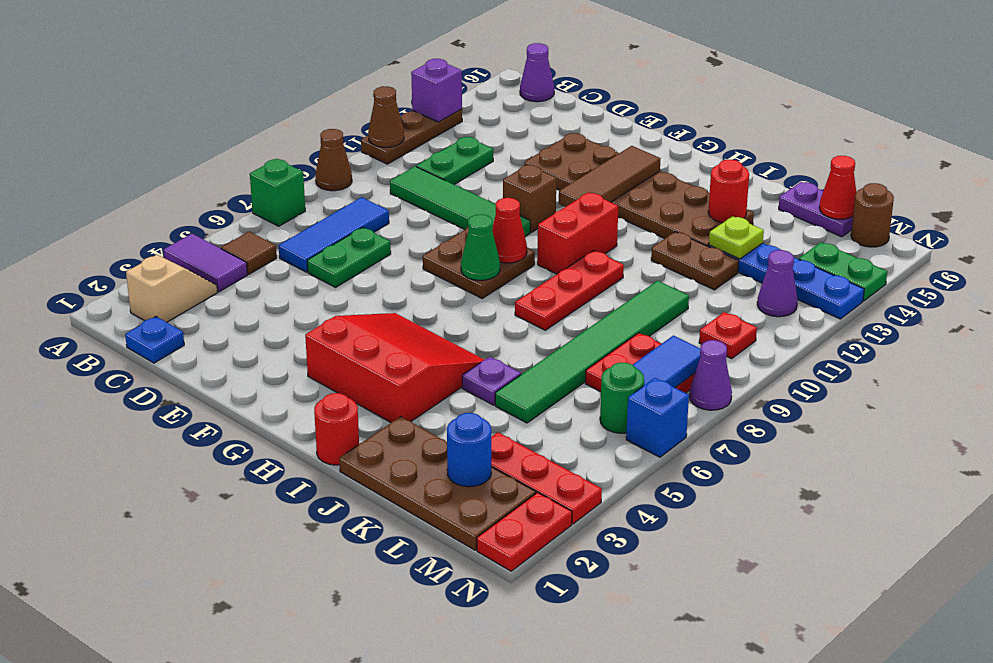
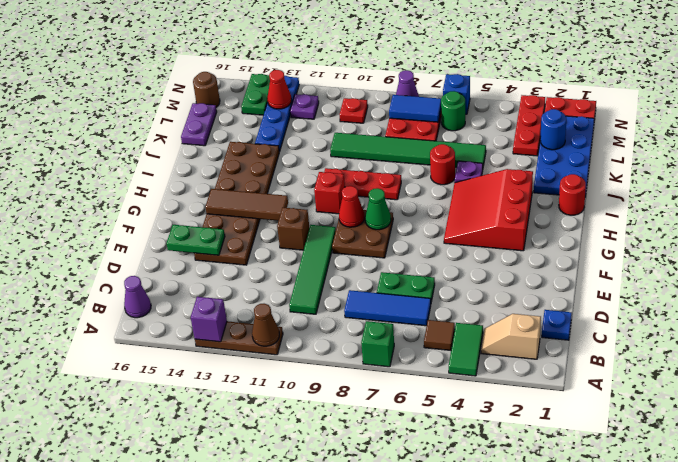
purple tile A4:B4 level 1 -> green tile A4:B4 level 1
brown cone A9 level 1 -> none
green plate C11:C12 level 1 -> green plate E14:E15 level 2
red brick H10:H11 level 1 -> red brick H10 level 1
brown plate J1:M2 level 1 -> blue plate J1:M2 level 1
brown plate J12:K12 level 1 -> none
red round brick J14 level 2 -> red round brick J6 level 1
lime plate K13 level 2 -> none
red cone L16 level 2 -> red cone M13 level 2
purple cone M12 level 1 -> purple plate M12 level 1

